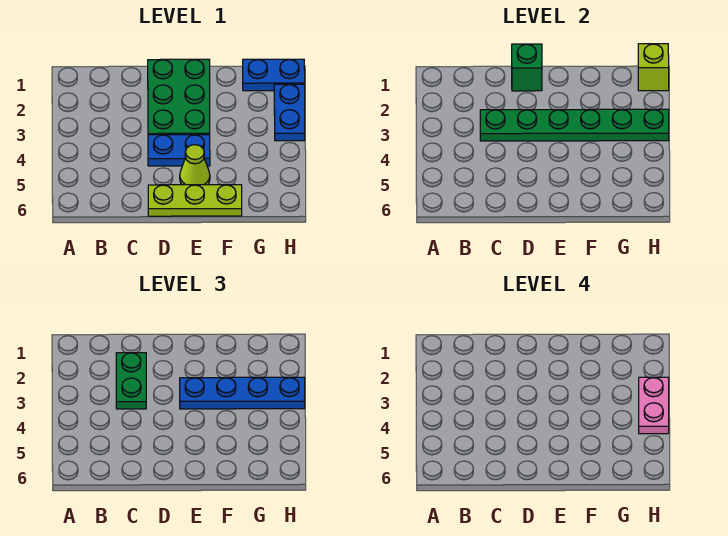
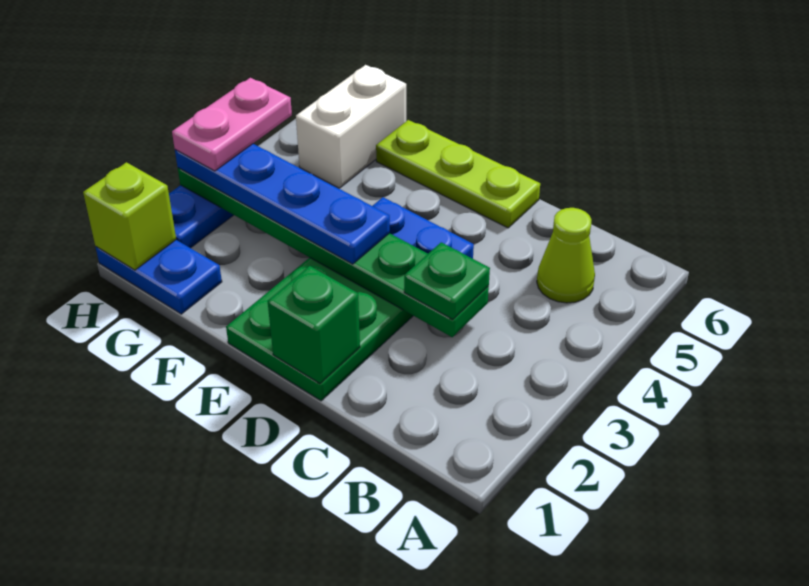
green plate C2:C3 level 3 -> green plate C3 level 3
lime cone E5 level 1 -> lime cone B5 level 1
none -> white brick G5:G6 level 1

